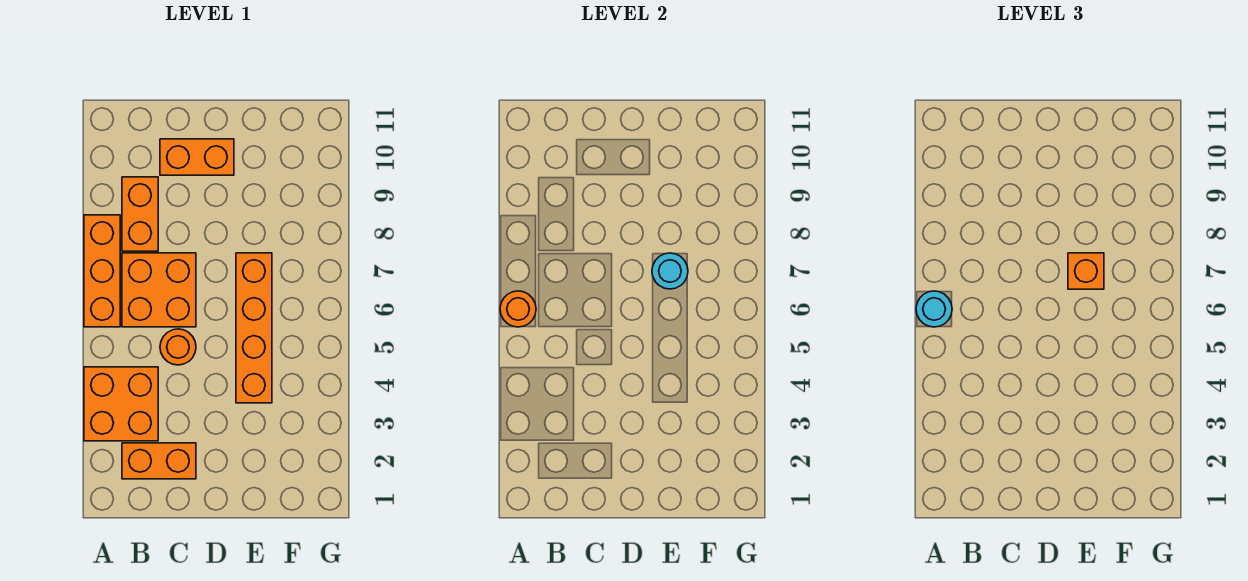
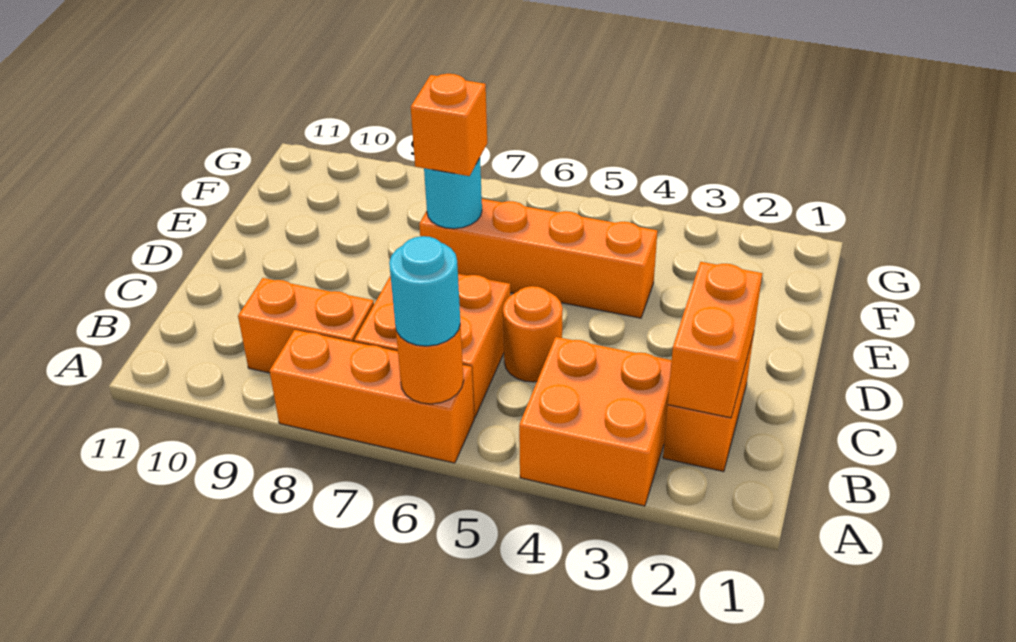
orange brick C10:D10 level 1 -> orange brick B2:C2 level 2

